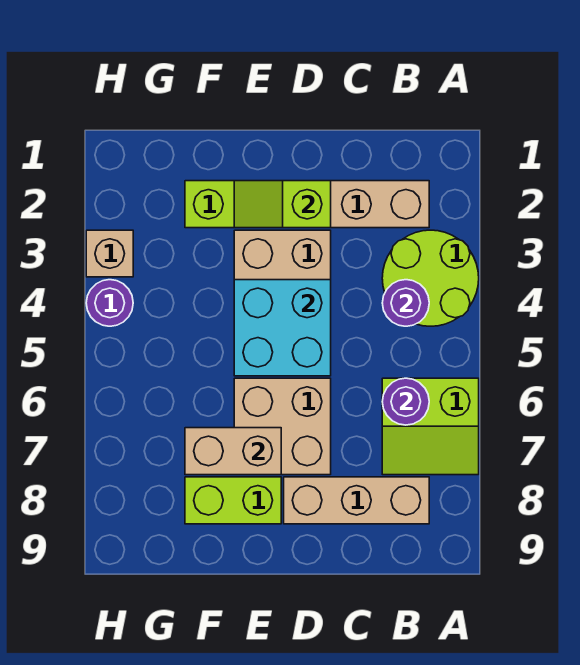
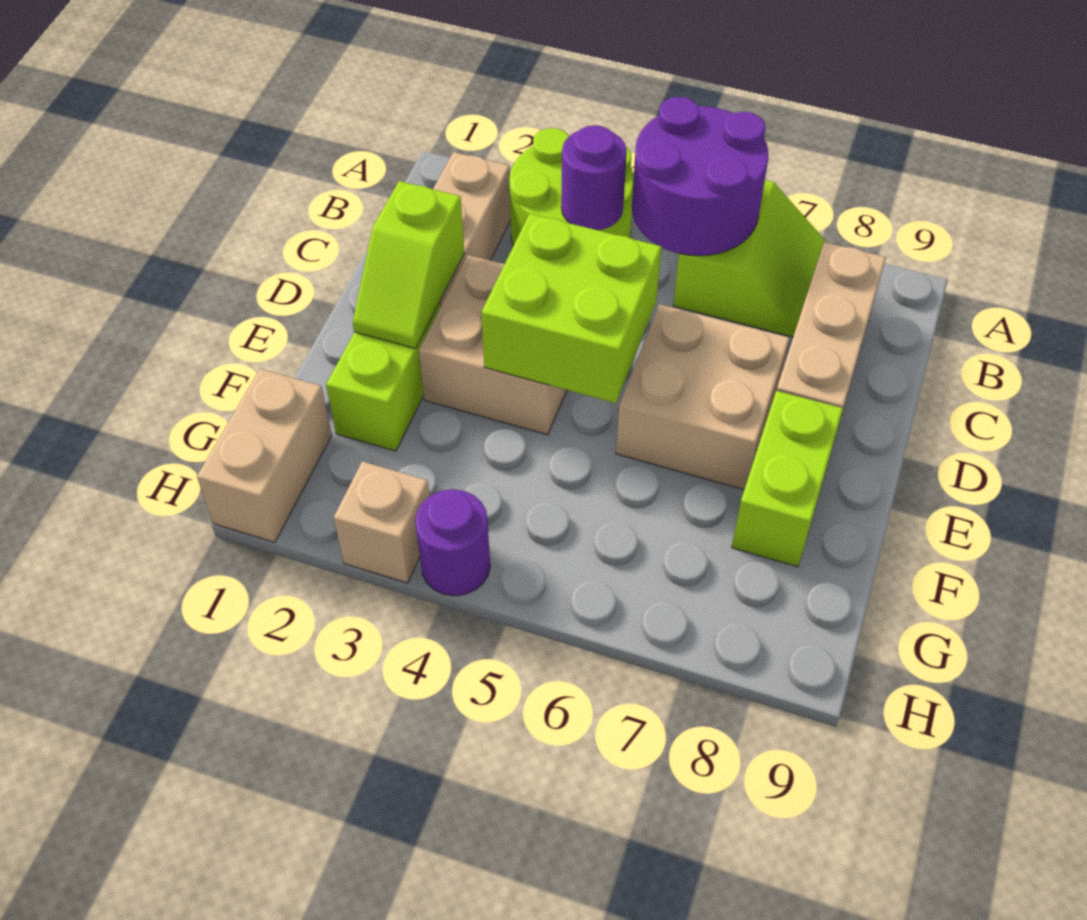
purple round brick B6 level 2 -> purple round brick A5:B6 level 2
cyan brick D4:E5 level 2 -> lime brick D4:E5 level 2
tan brick E7:F7 level 2 -> tan brick G1:H1 level 1

